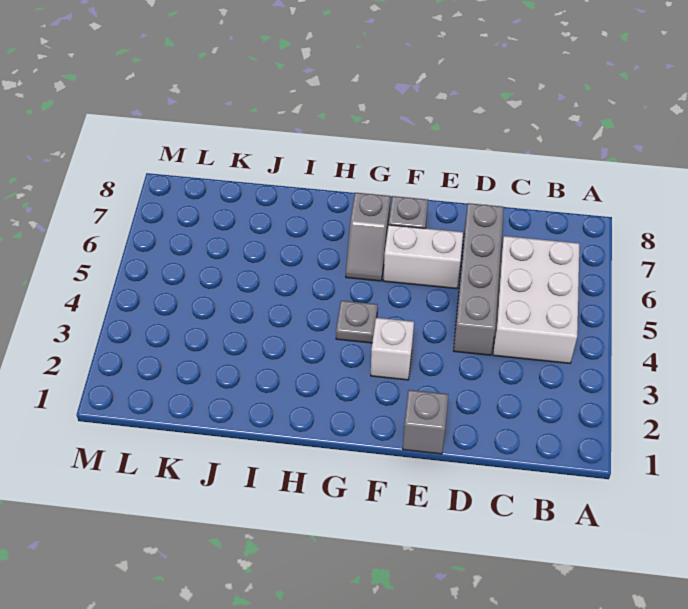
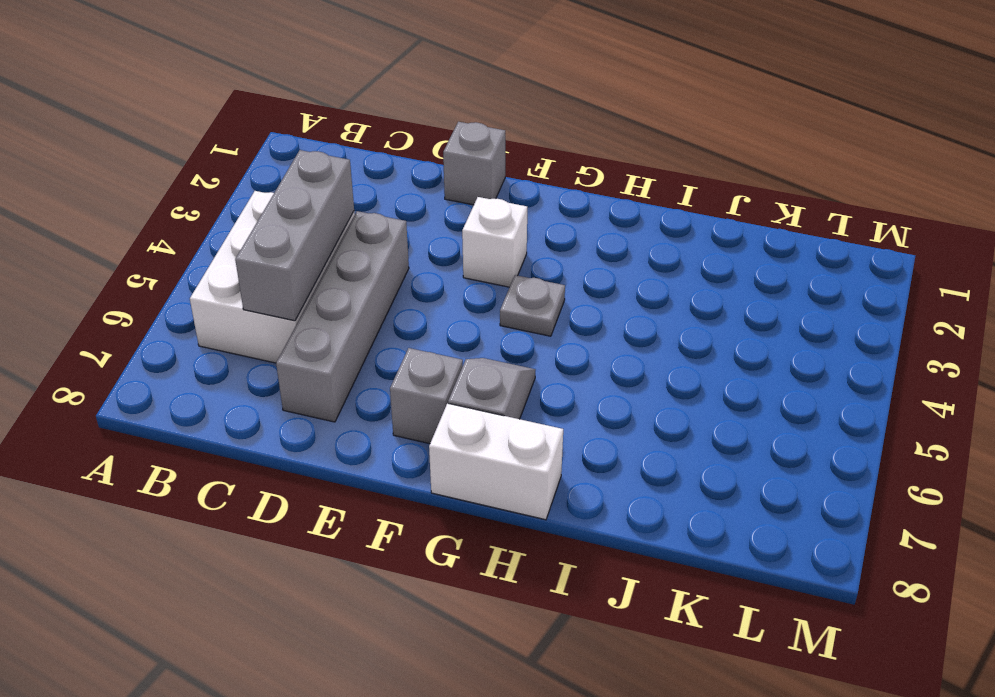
none -> grey brick C4:C6 level 2
white brick E6:F6 level 1 -> white brick G8:H8 level 1

